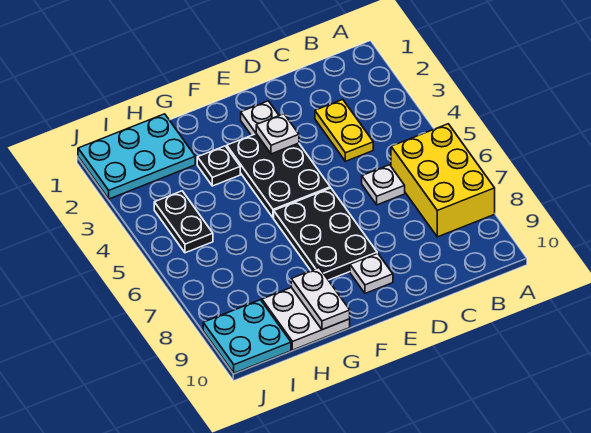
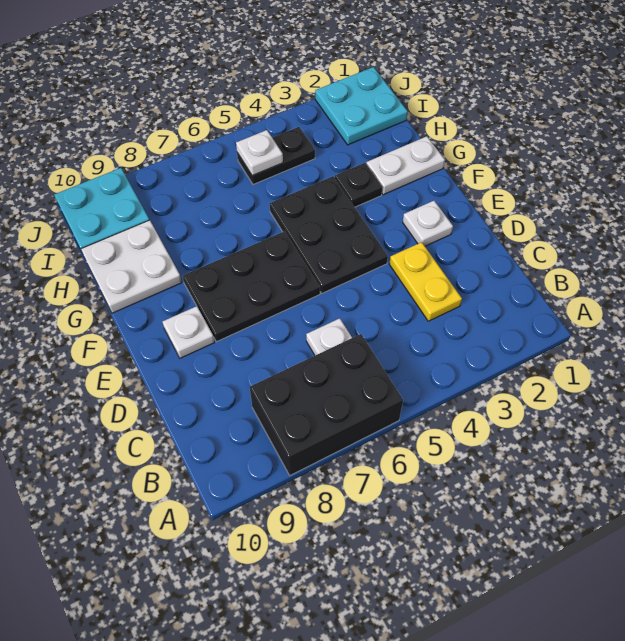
yellow brick A6:B8 level 1 -> black brick A6:B8 level 1
yellow plate C3:C4 level 1 -> yellow plate C3:D3 level 1
black plate E3:F5 level 1 -> black plate E4:G5 level 1
white plate E3 level 2 -> white plate I5 level 2
white plate G9:G10 level 2 -> white plate G1:G2 level 1
cyan plate H1:J2 level 1 -> cyan plate I1:J2 level 1

